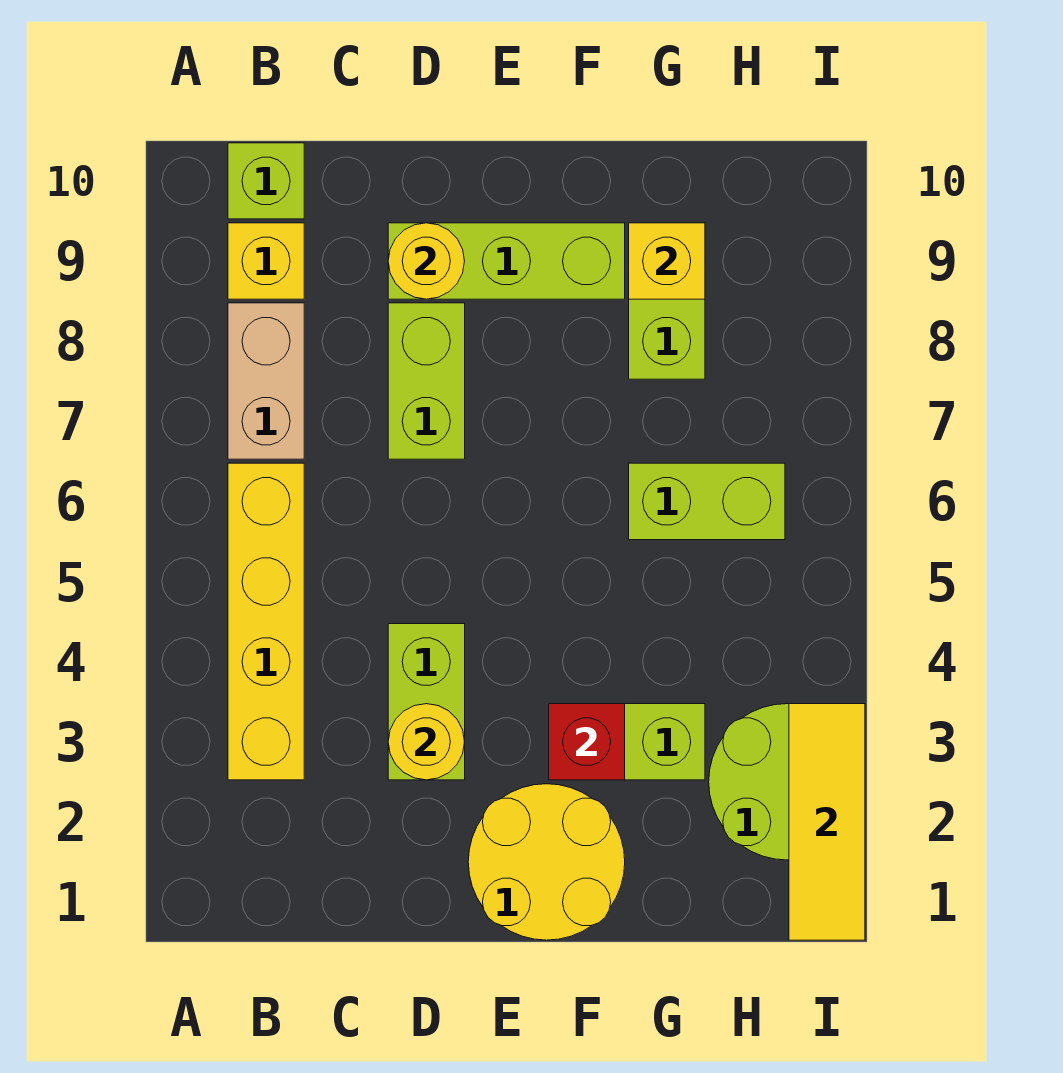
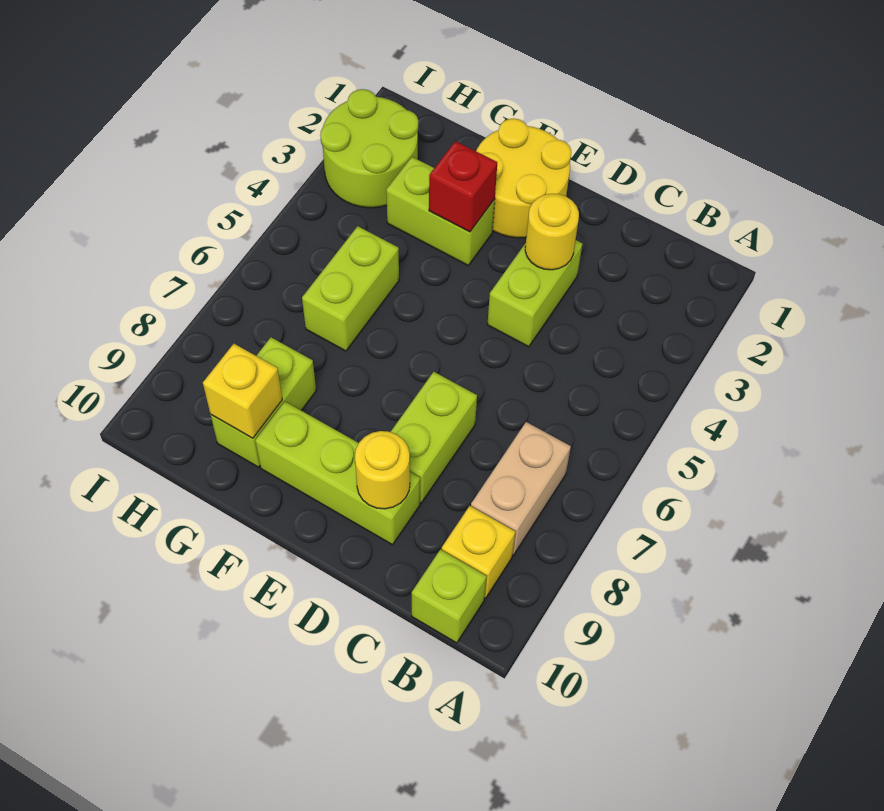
yellow brick B3:B6 level 1 -> none
lime brick G6:H6 level 1 -> lime brick G5:G6 level 1
yellow tile I1:I3 level 2 -> none

